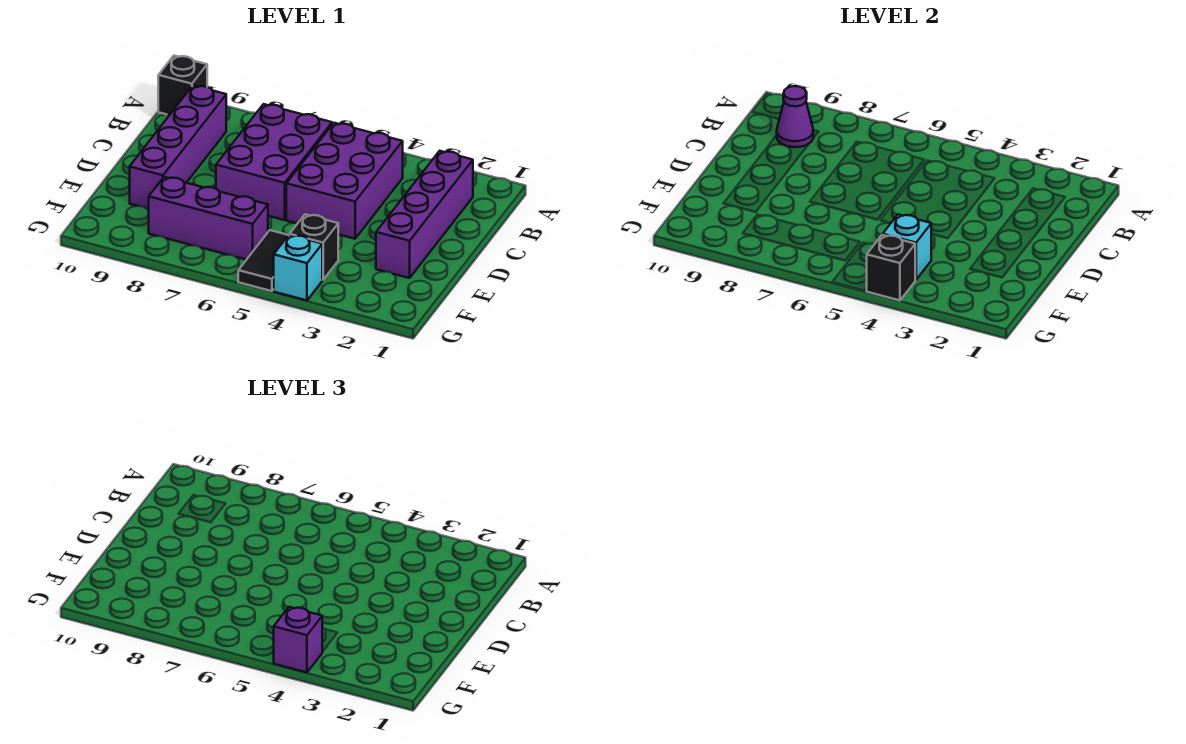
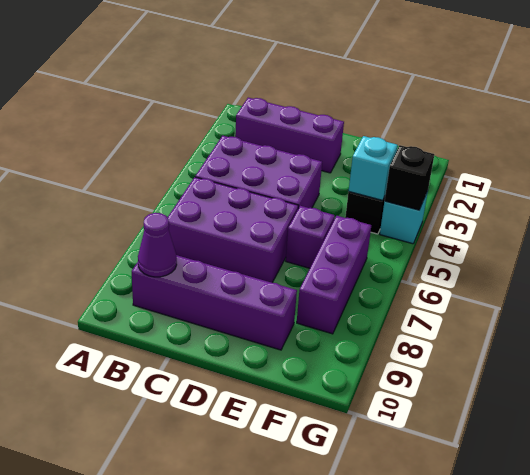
black brick A10 level 1 -> none
purple brick B2:E2 level 1 -> purple brick B2:D2 level 1
black tile F5:G5 level 1 -> none
purple brick G4 level 3 -> purple brick E6 level 1

